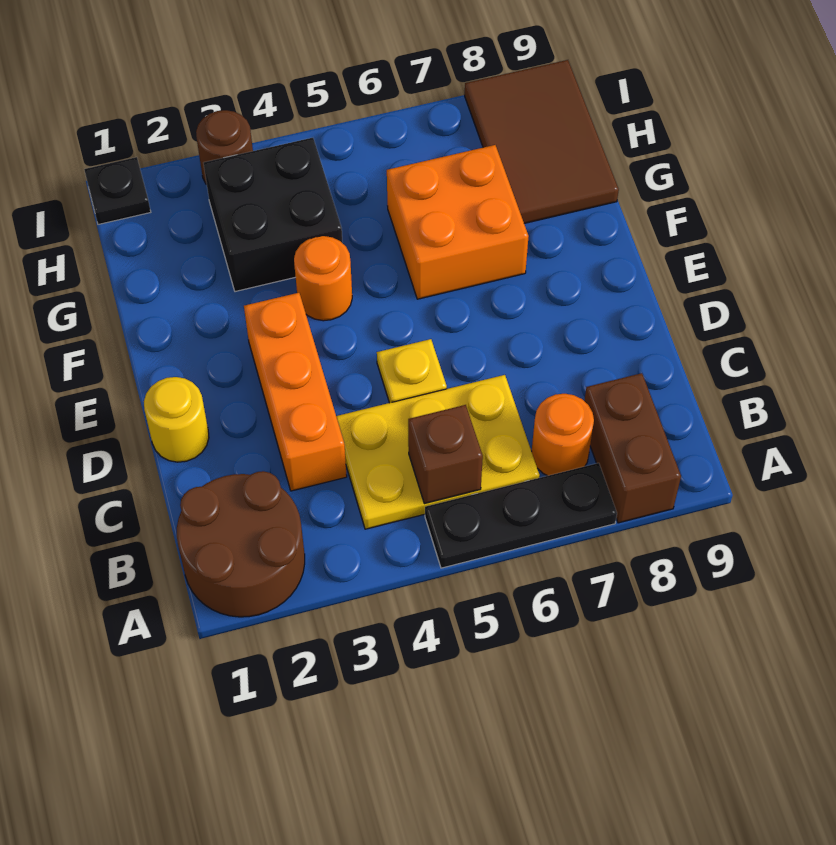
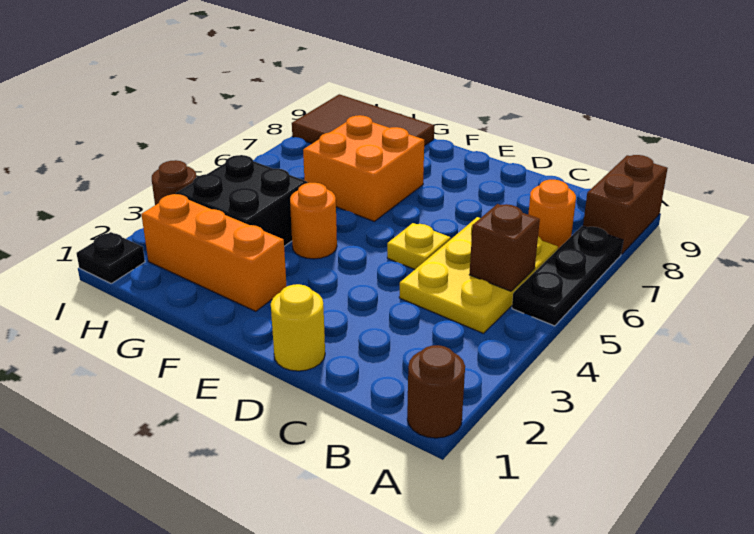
brown round brick A1:B2 level 1 -> brown round brick A1 level 1
brown brick A8:B8 level 1 -> brown brick A8:A9 level 1
orange brick C3:E3 level 1 -> orange brick F2:H2 level 1

